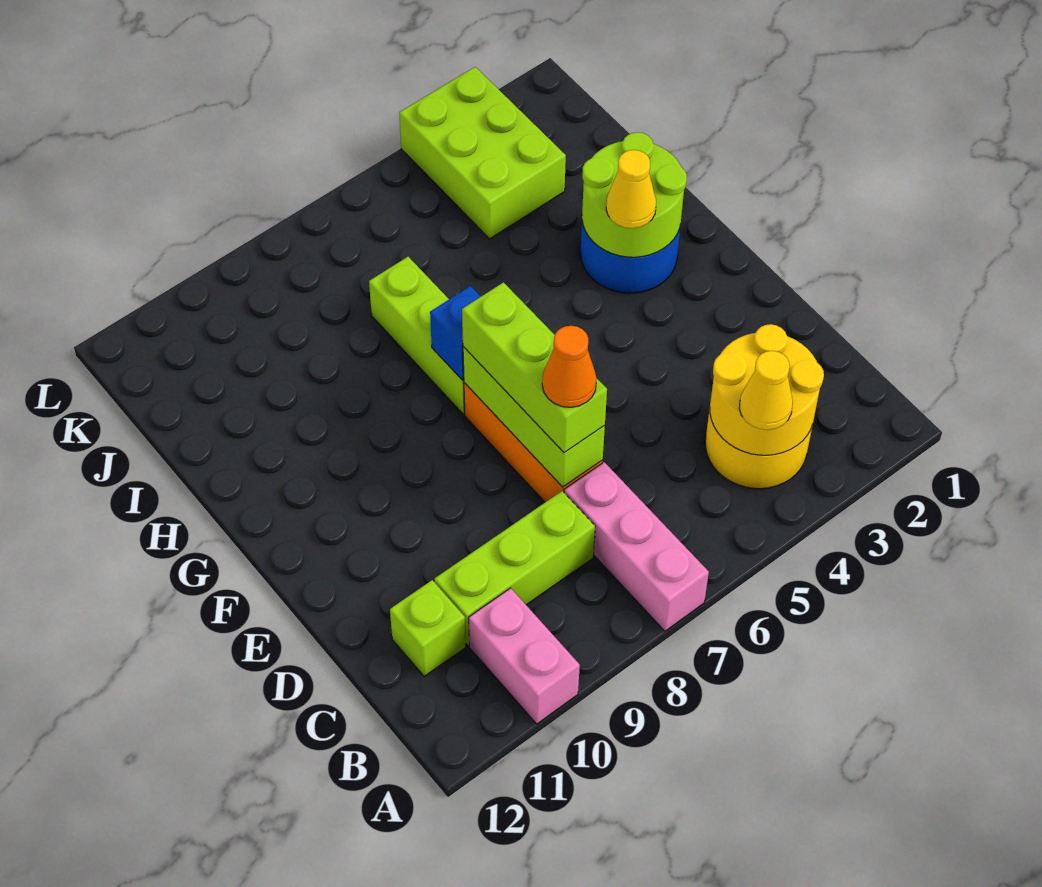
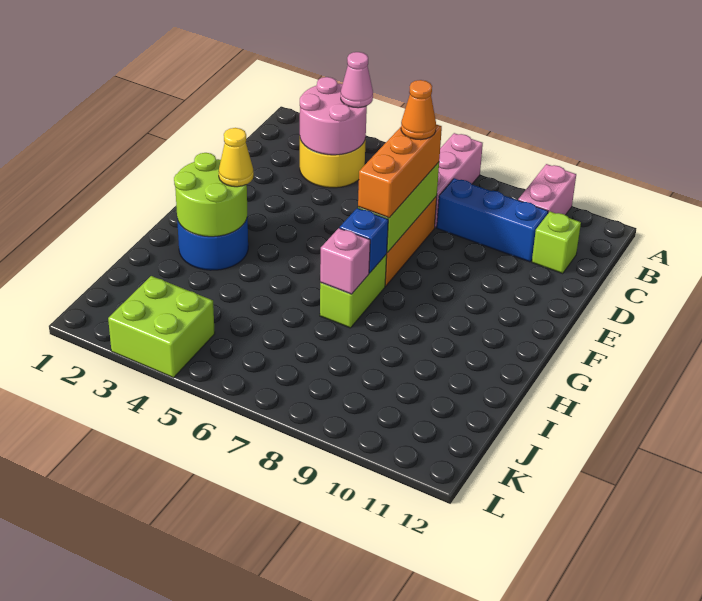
yellow round brick B3:C4 level 2 -> pink round brick B3:C4 level 2
yellow cone B4 level 3 -> pink cone B4 level 3
lime brick C8:C10 level 1 -> blue brick C8:C10 level 1
lime brick D7:F7 level 3 -> orange brick D7:F7 level 3
lime brick G7:I7 level 1 -> lime brick G7:H7 level 1
none -> pink brick H7 level 2
lime brick J3:L4 level 1 -> lime brick K3:L4 level 1

